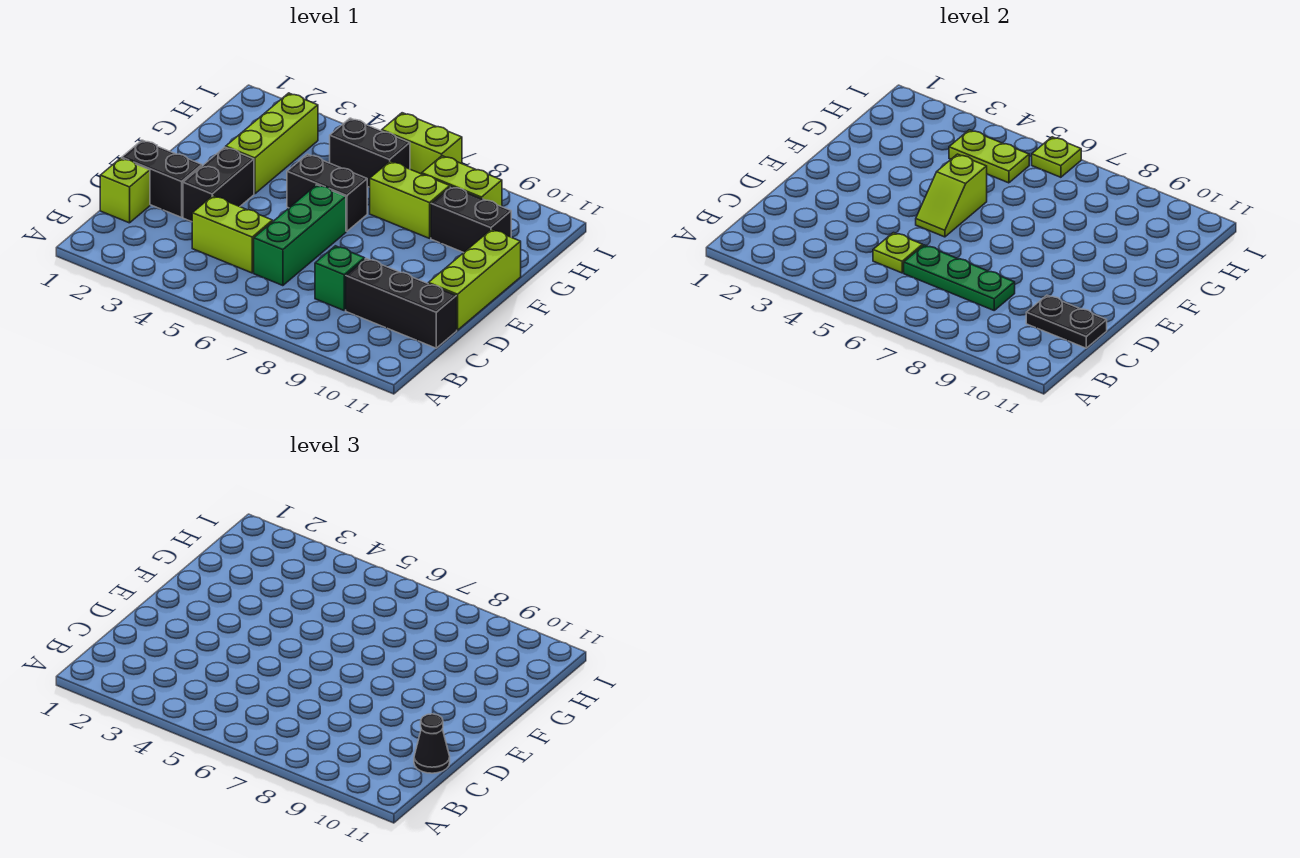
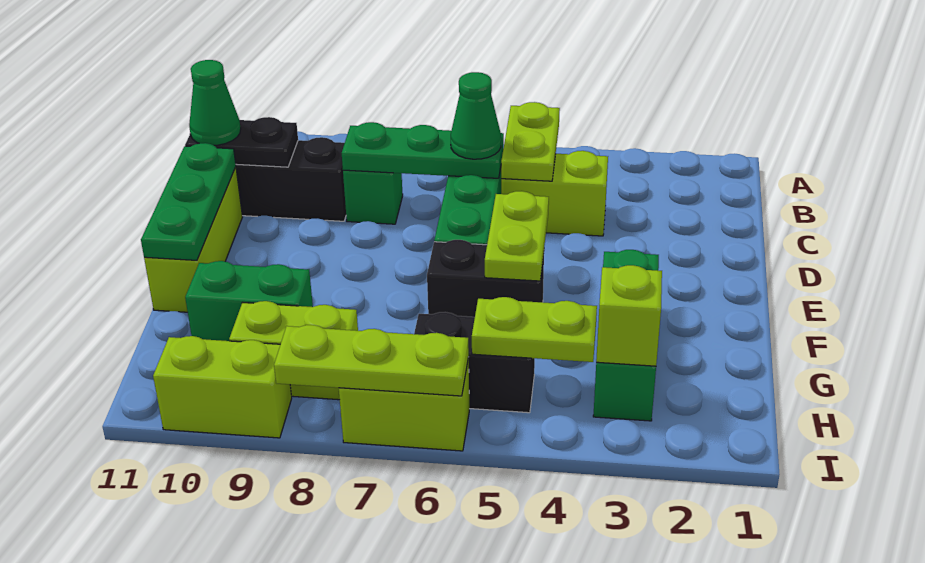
lime brick C1 level 1 -> lime brick H3 level 2
lime plate C5 level 2 -> lime plate B5:C5 level 2
none -> green cone C6 level 3
black cone C11 level 3 -> green cone C11 level 3
black brick D1:D2 level 1 -> none
black brick D3:E3 level 1 -> none
none -> green plate D11:F11 level 2
lime slope E5:F5 level 2 top F -> lime plate E5:F5 level 2
lime brick F3:H3 level 1 -> green brick F3:H3 level 1
lime brick G7:G8 level 1 -> lime brick I9:I10 level 1
black brick G9:G10 level 1 -> green brick G9:G10 level 1
lime plate I6 level 2 -> lime plate I6:I8 level 2

